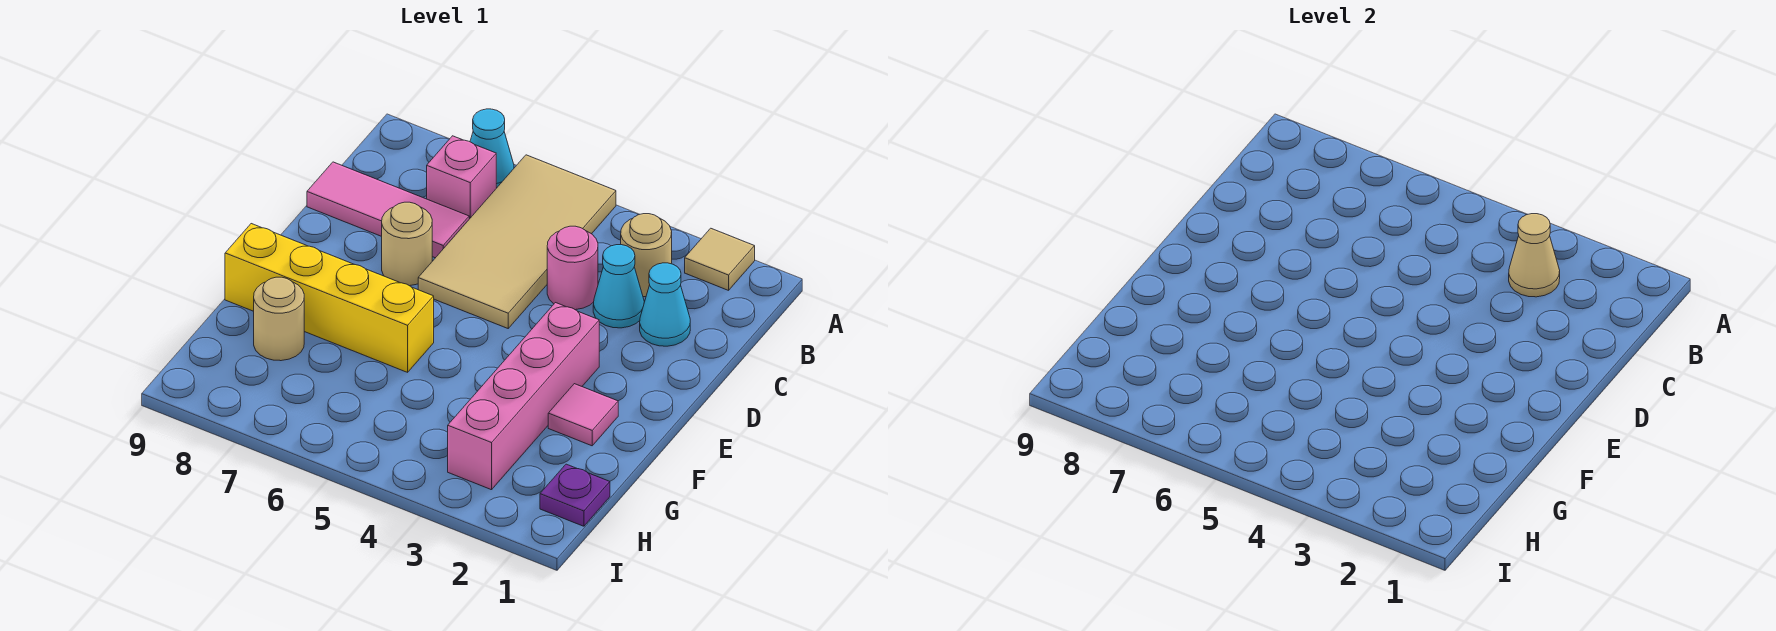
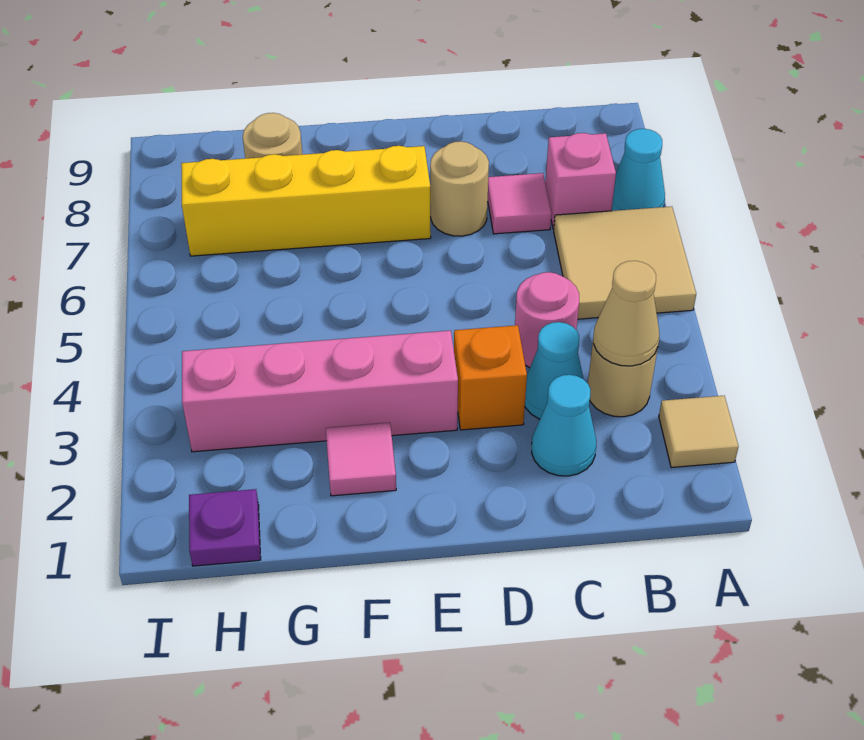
tan tile A5:D6 level 1 -> tan tile A5:B6 level 1
pink tile C7:C9 level 1 -> pink tile C7 level 1
none -> orange brick D3 level 1
yellow brick F6:F9 level 1 -> yellow brick E7:H7 level 1

